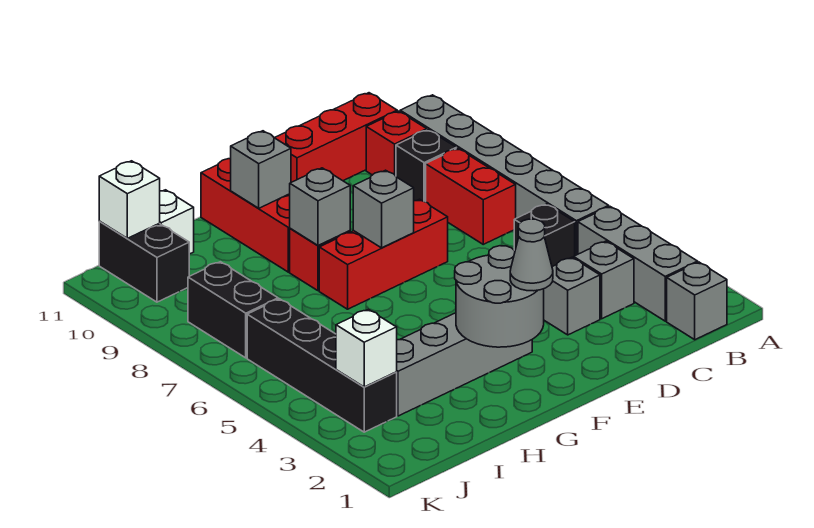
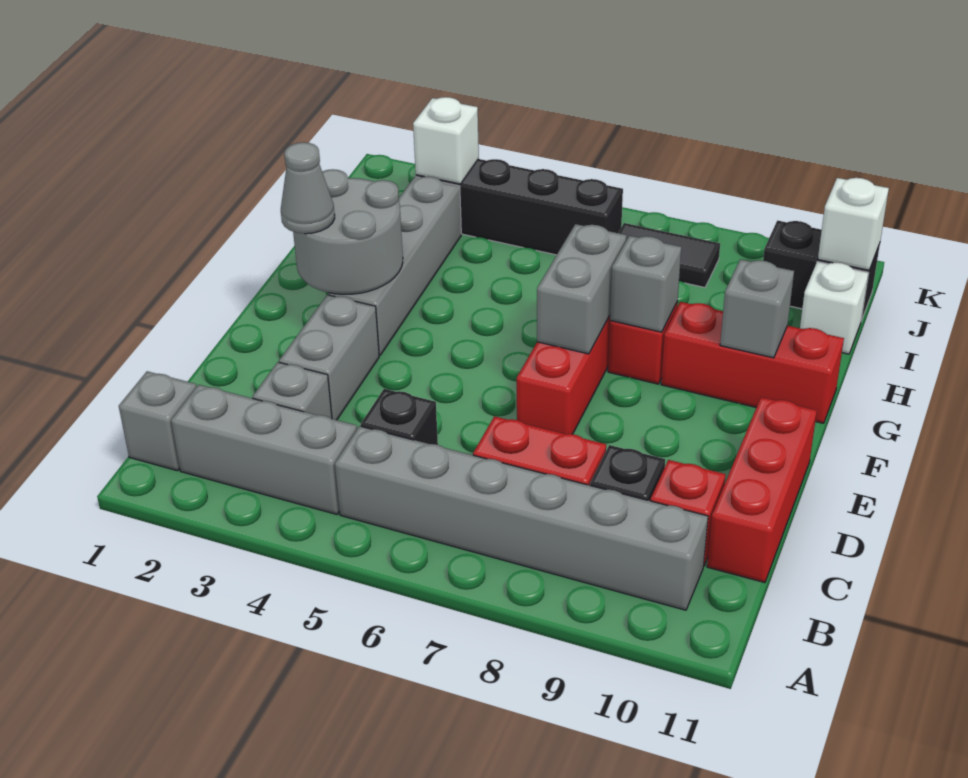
grey brick D3 level 1 -> grey brick D3:E3 level 1
grey brick F7 level 2 -> grey brick F7:G7 level 2
black brick J7:J8 level 1 -> black tile J7:J8 level 1

